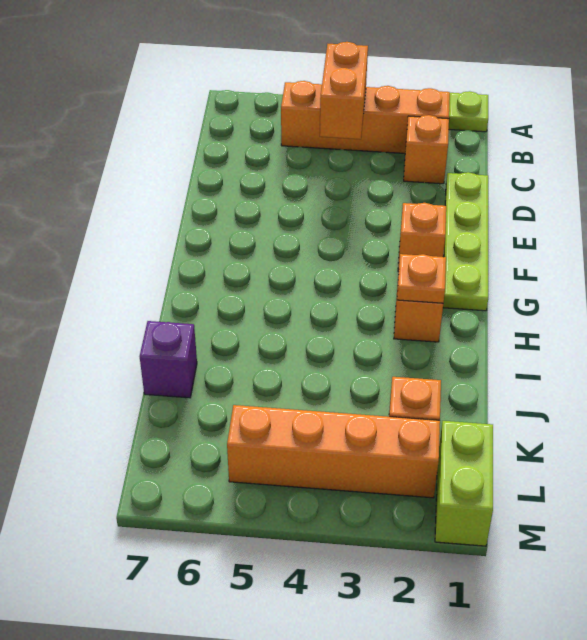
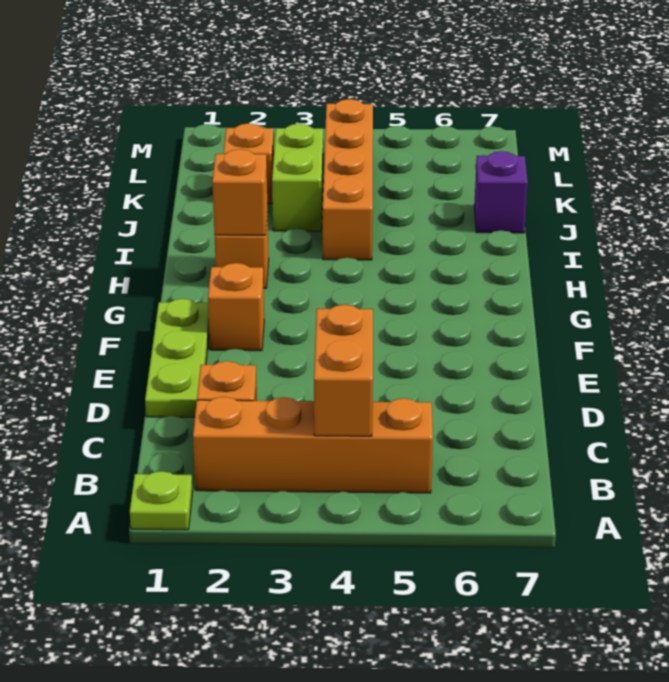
lime plate D1:G1 level 1 -> lime plate D1:F1 level 1
orange plate H2 level 2 -> orange brick H2 level 2
lime brick L1:M1 level 1 -> lime brick J3:K3 level 1
orange brick L2:L5 level 1 -> orange brick I4:L4 level 1

